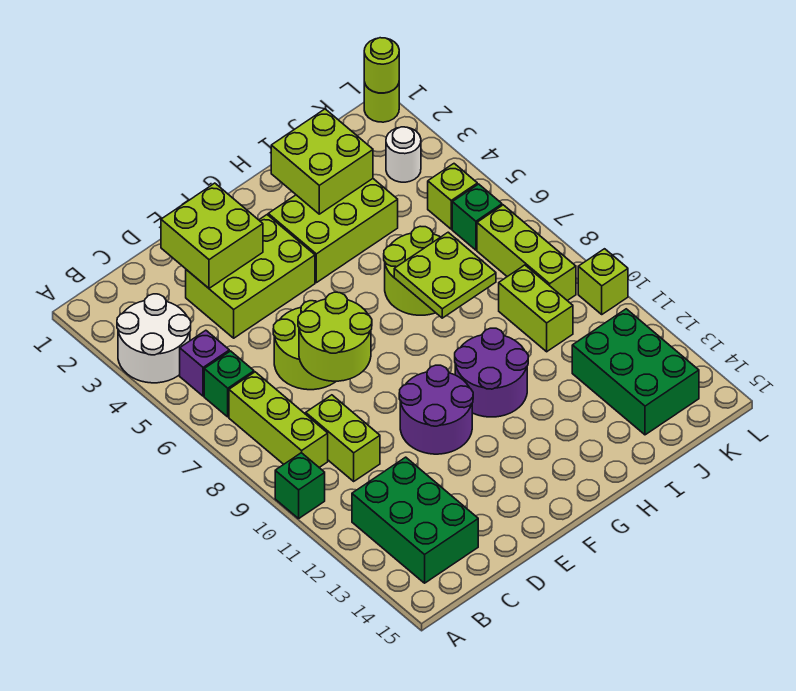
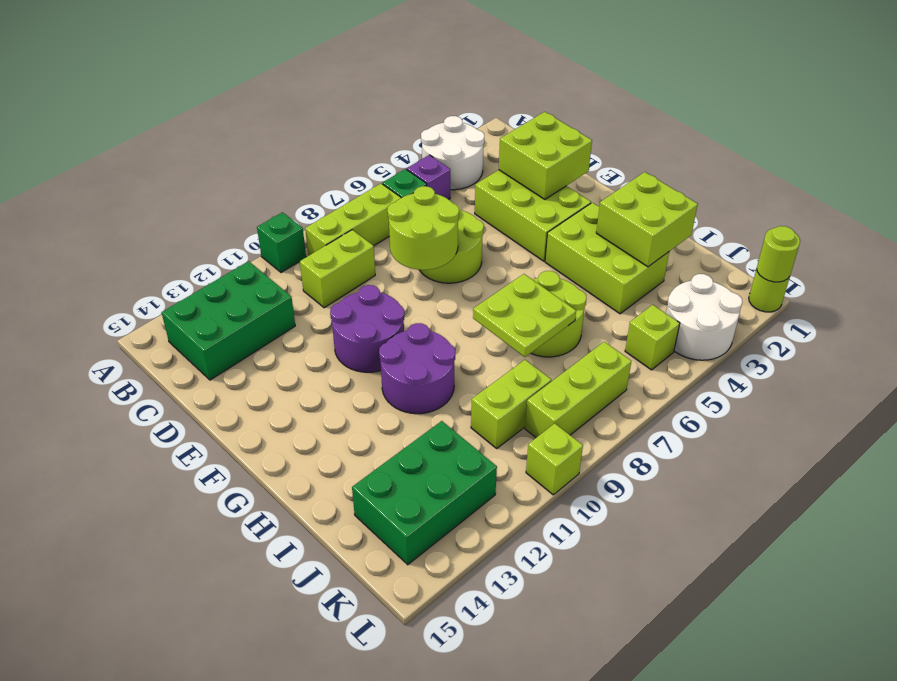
white round brick K3 level 1 -> white round brick K3:L4 level 1
green brick K6 level 1 -> none

